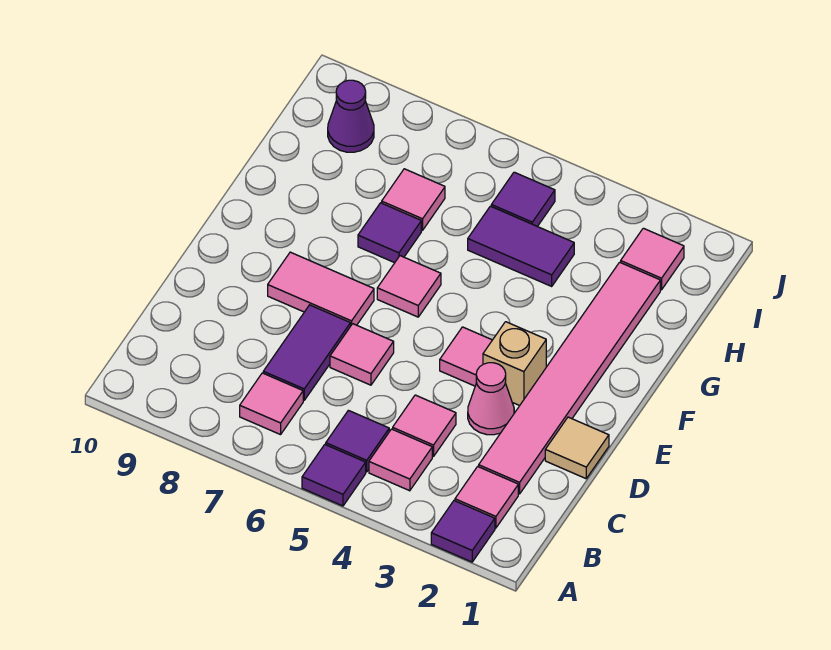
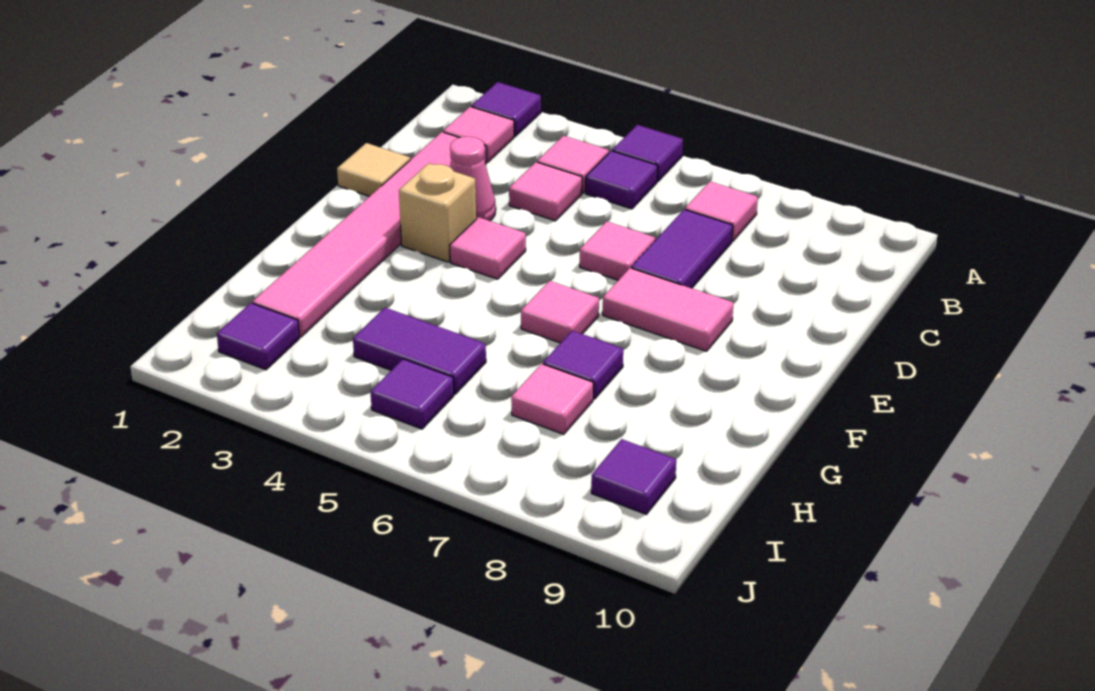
pink tile I2 level 1 -> purple tile I2 level 1
purple cone I9 level 1 -> purple tile I9 level 1

